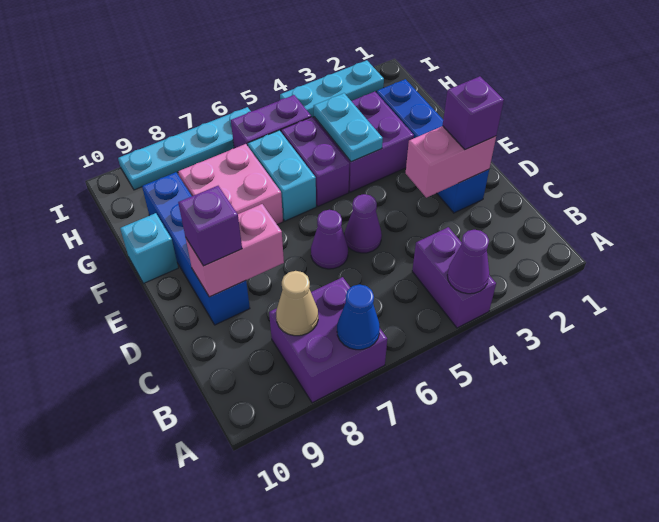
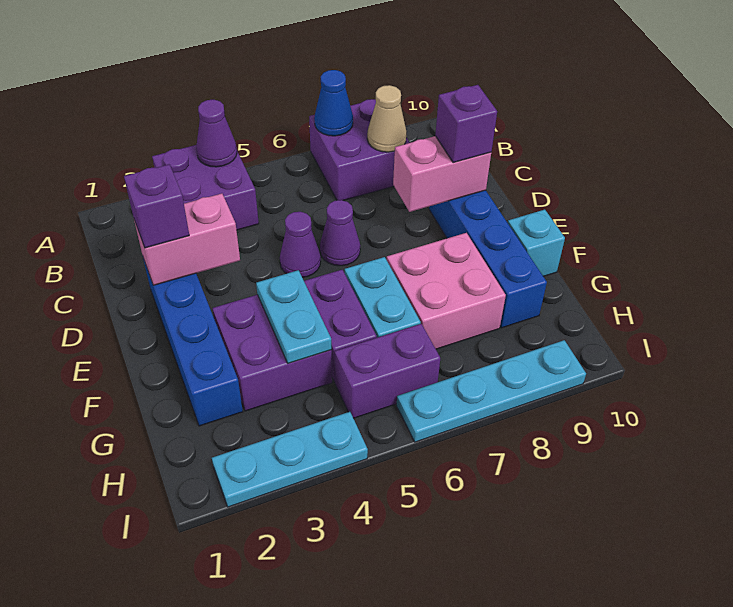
purple brick A4:B4 level 1 -> purple brick A3:B4 level 1

